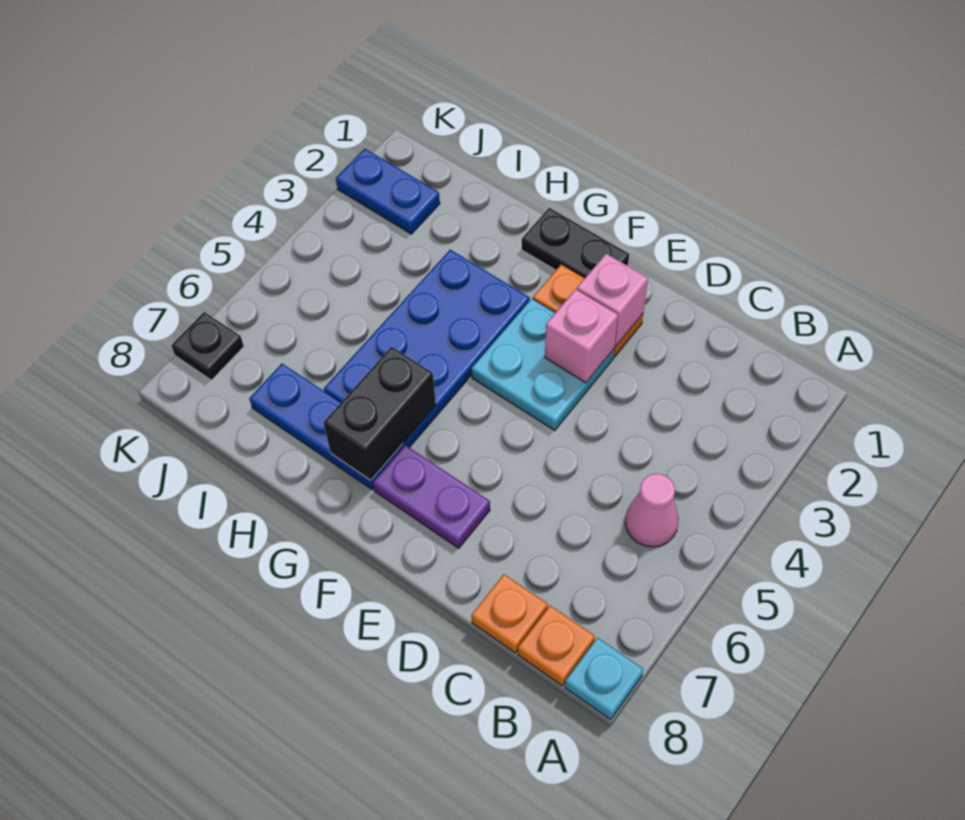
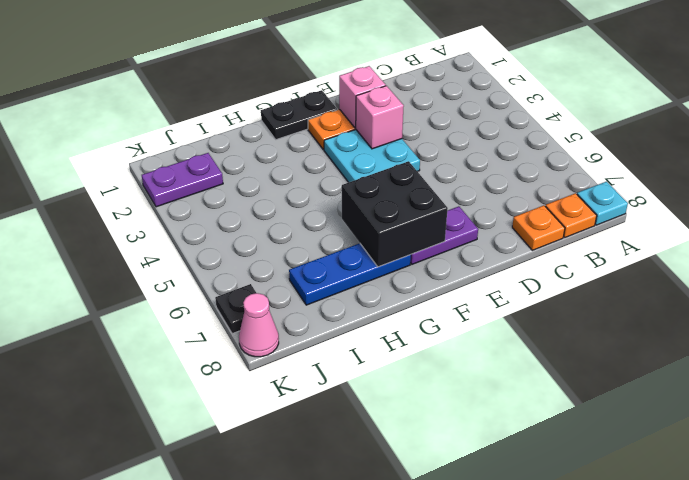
pink cone B5 level 1 -> pink cone K8 level 1
blue plate G3:H6 level 1 -> none
black brick G6:G7 level 2 -> black brick F6:G7 level 2
blue plate J2:K2 level 1 -> purple plate J2:K2 level 1

